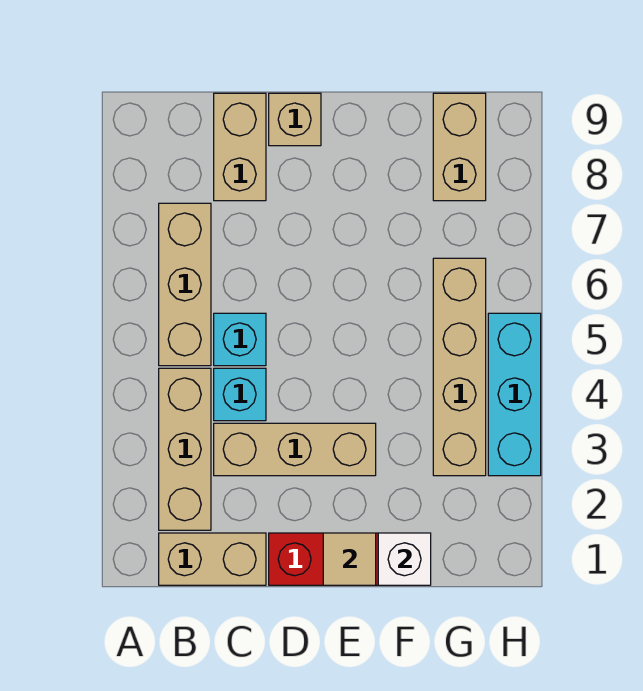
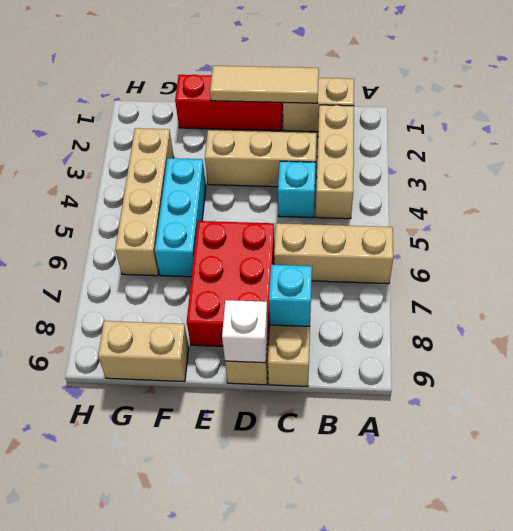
tan brick B5:B7 level 1 -> tan brick A6:C6 level 1
cyan brick C5 level 1 -> cyan brick C8 level 2
none -> red brick D6:E8 level 1
tan tile E1 level 2 -> tan tile C1:E1 level 2
white brick F1 level 2 -> white brick D9 level 2
tan brick G8:G9 level 1 -> tan brick F9:G9 level 1
cyan brick H3:H5 level 1 -> cyan brick F4:F6 level 1

